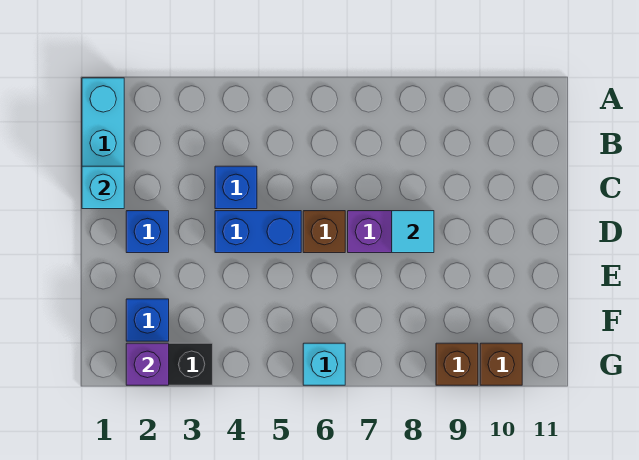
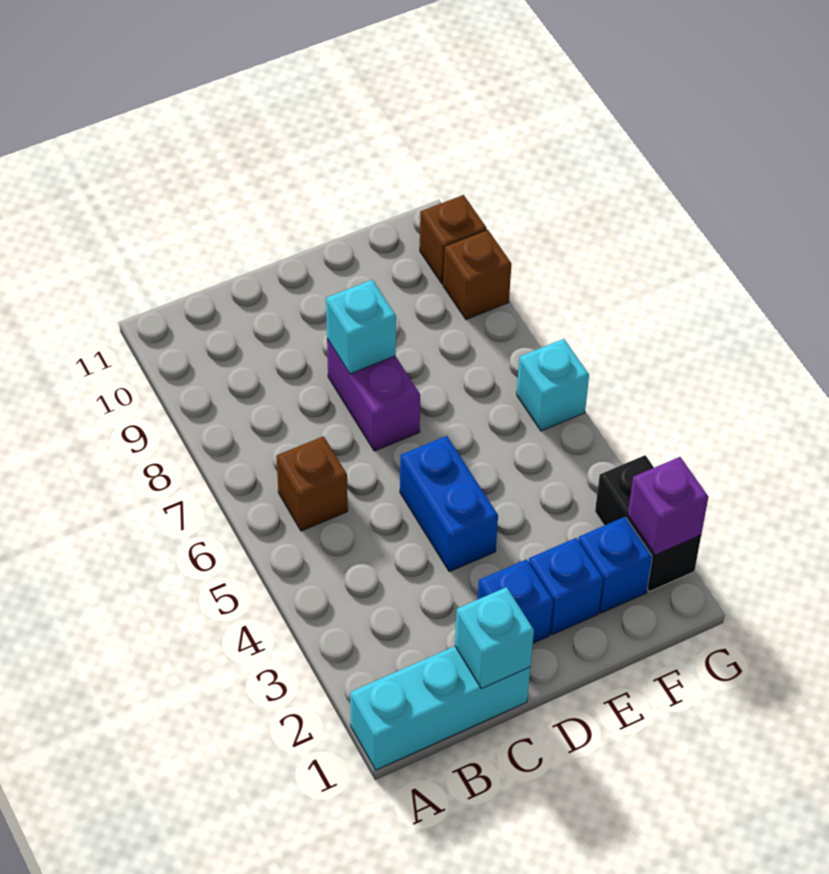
blue brick C4 level 1 -> blue brick E2 level 1
brown brick D6 level 1 -> brown brick B6 level 1
cyan tile D8 level 2 -> cyan brick D8 level 2

